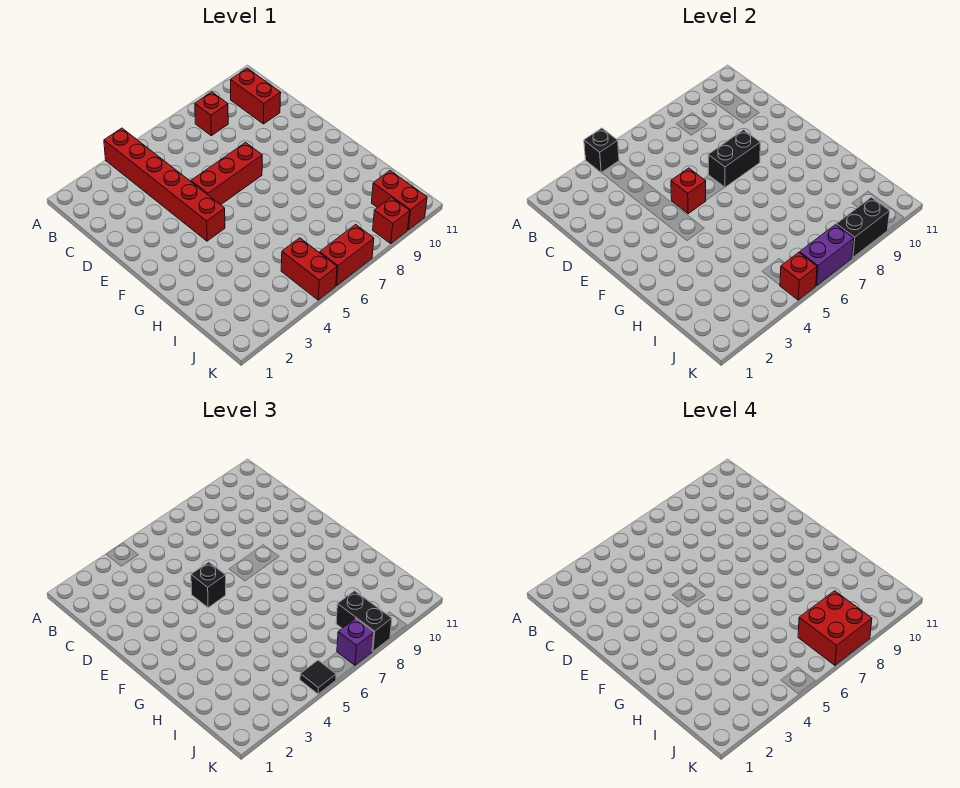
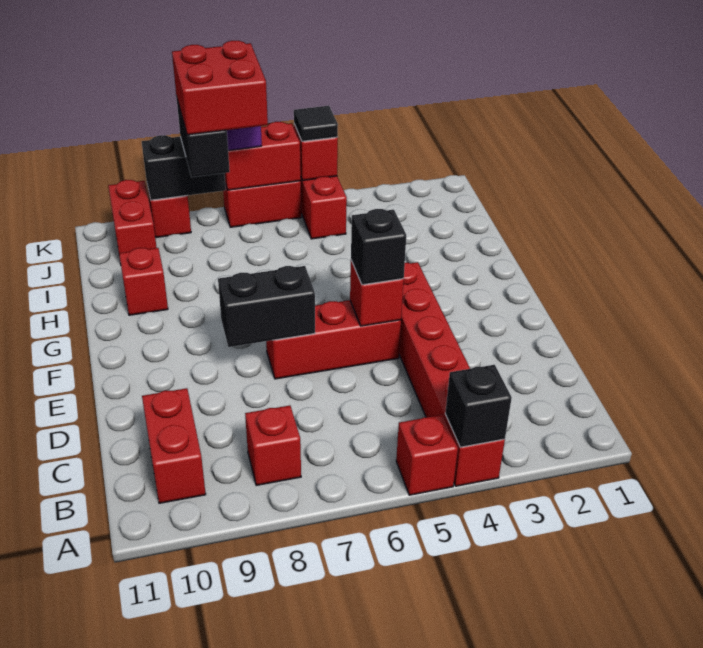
none -> red brick A5 level 1
none -> red brick H10 level 1
purple brick K6:K7 level 2 -> red brick K6:K7 level 2

